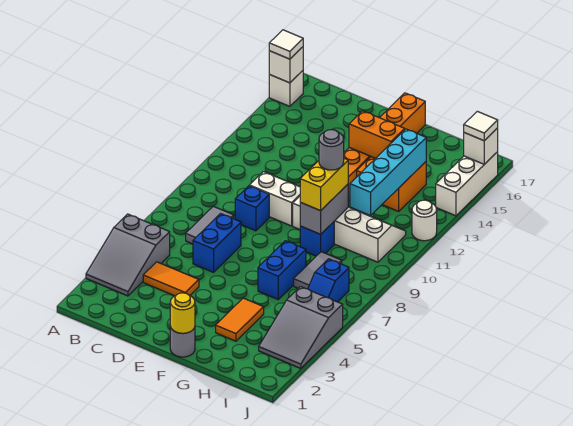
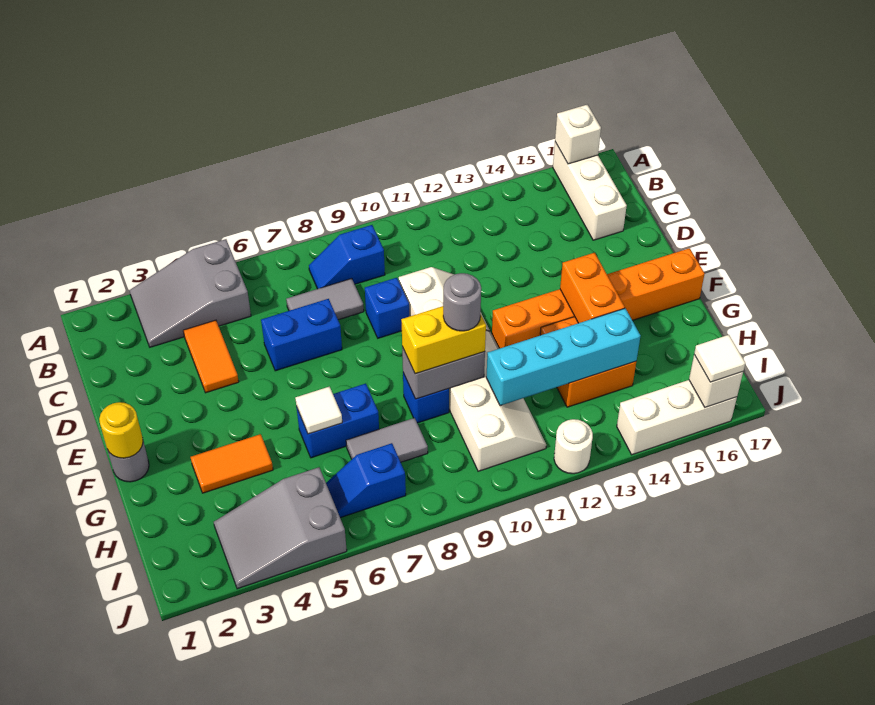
white brick A16 level 1 -> white brick A16:C16 level 1
white tile A16 level 3 -> white tile G6 level 2
none -> blue slope B8:B9 level 1 top 9

